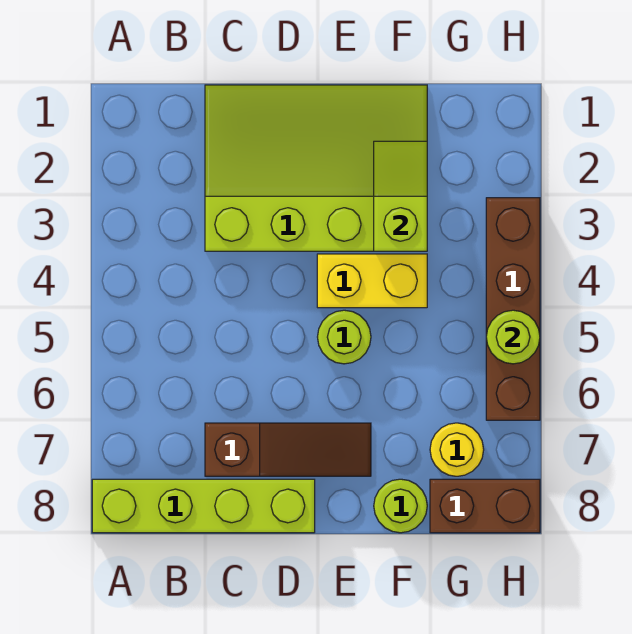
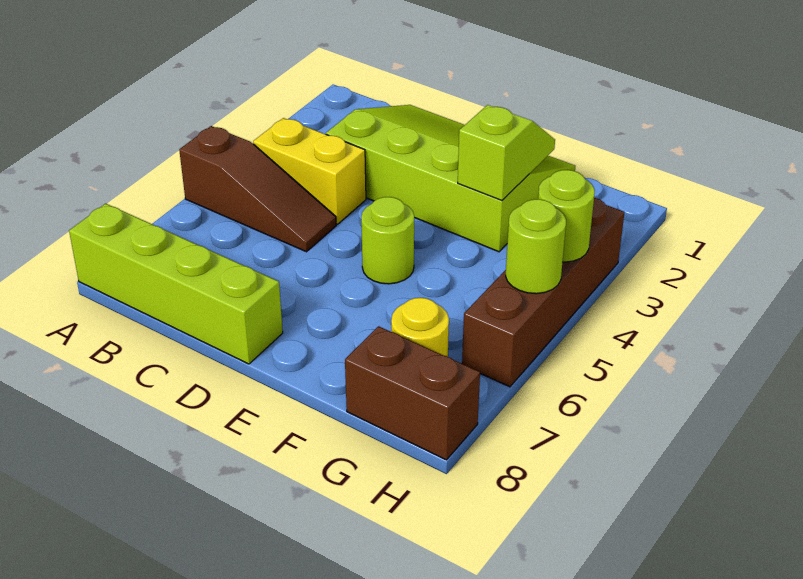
brown slope C7:E7 level 1 top C -> brown slope A5:C5 level 1 top A
yellow brick E4:F4 level 1 -> yellow brick B4:C4 level 1
lime round brick F8 level 1 -> lime round brick H4 level 2

